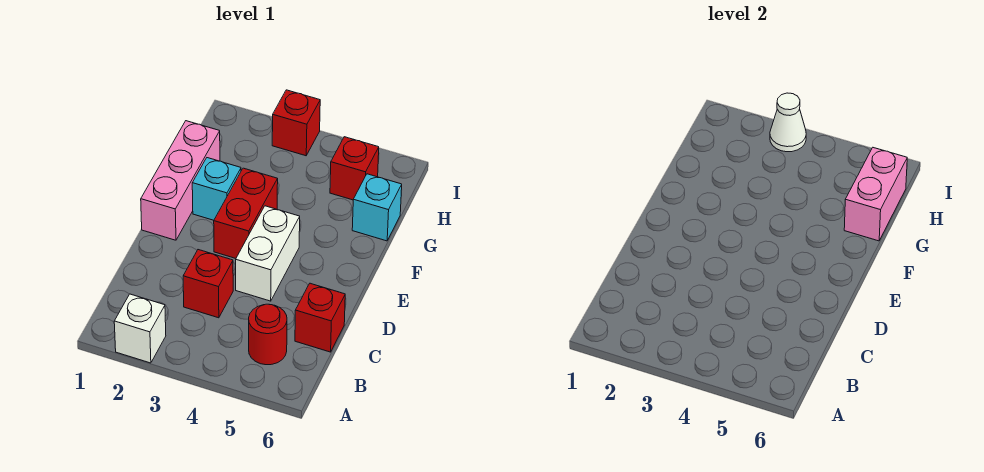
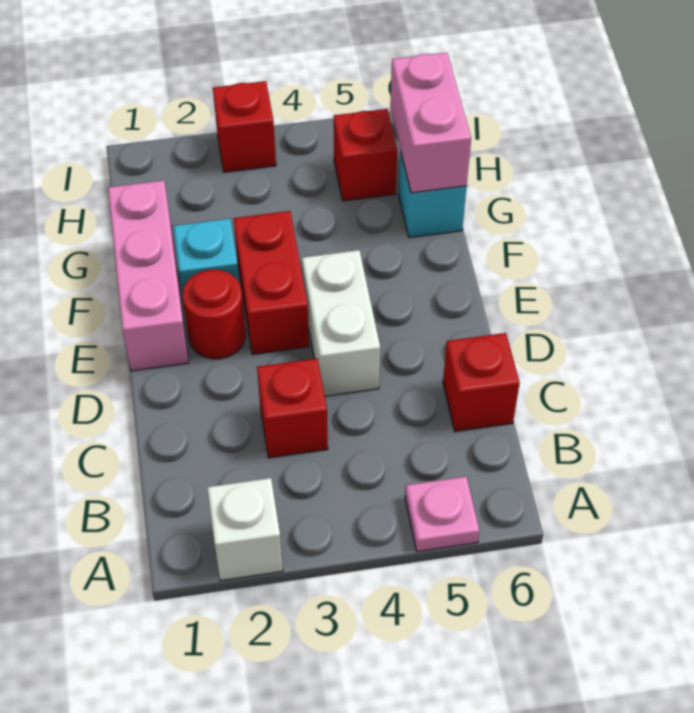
none -> pink plate A5 level 1
red round brick B5 level 1 -> red round brick E2 level 1
white cone I3 level 2 -> none

